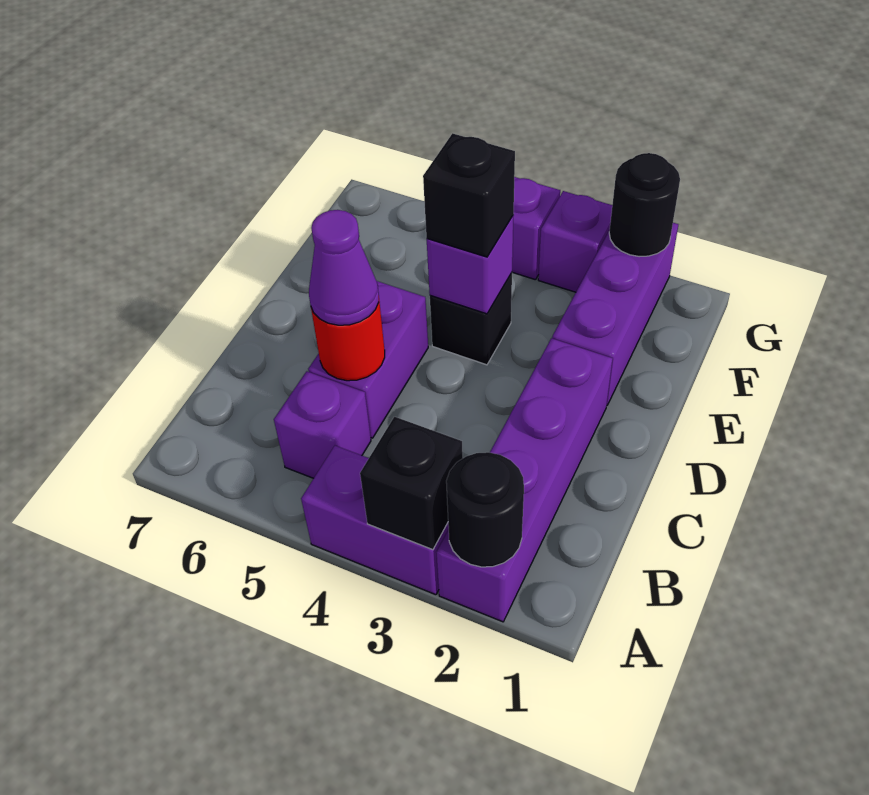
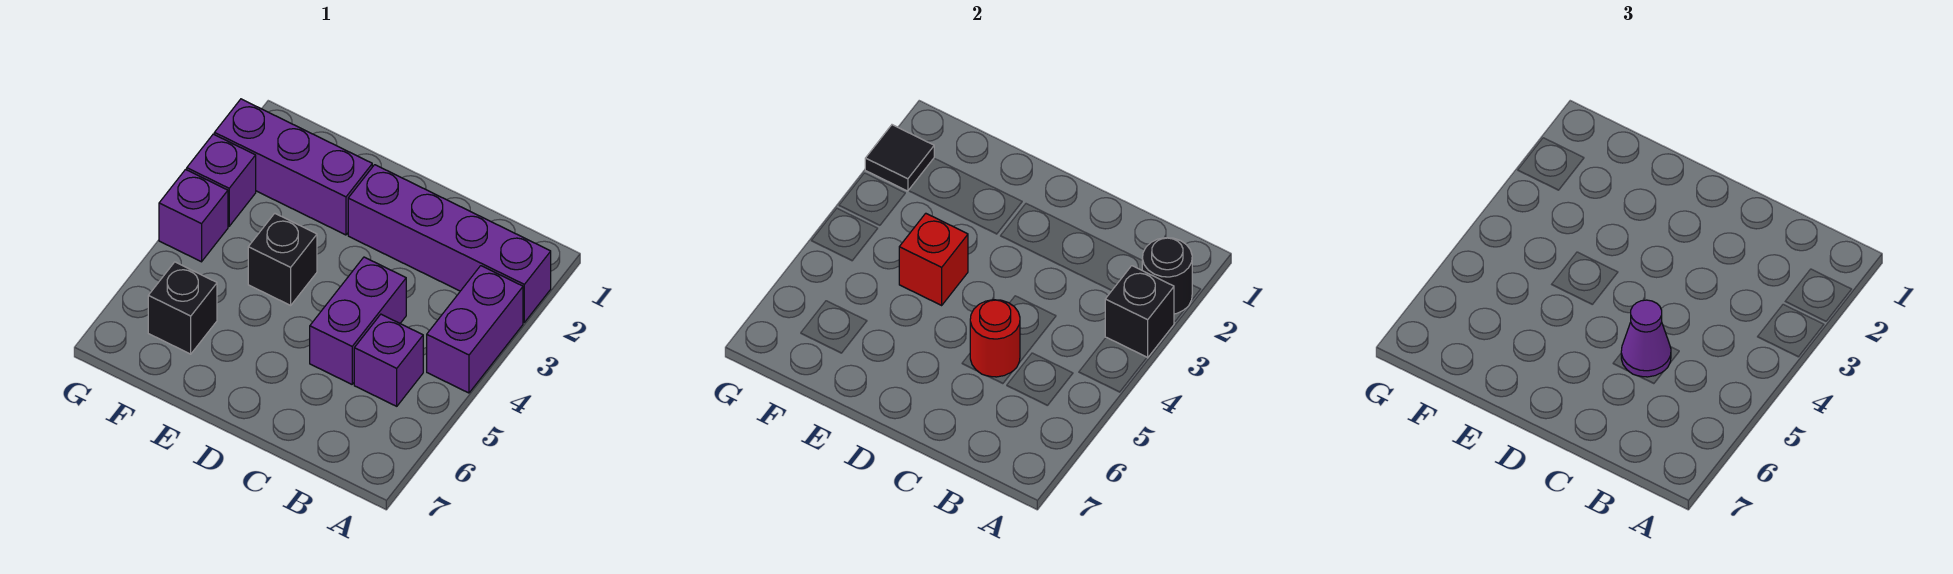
purple brick C5:D5 level 1 -> purple brick C4:C5 level 1
purple brick E4 level 2 -> red brick E4 level 2
black brick E4 level 3 -> black brick F6 level 1
black round brick G2 level 2 -> black tile G2 level 2

